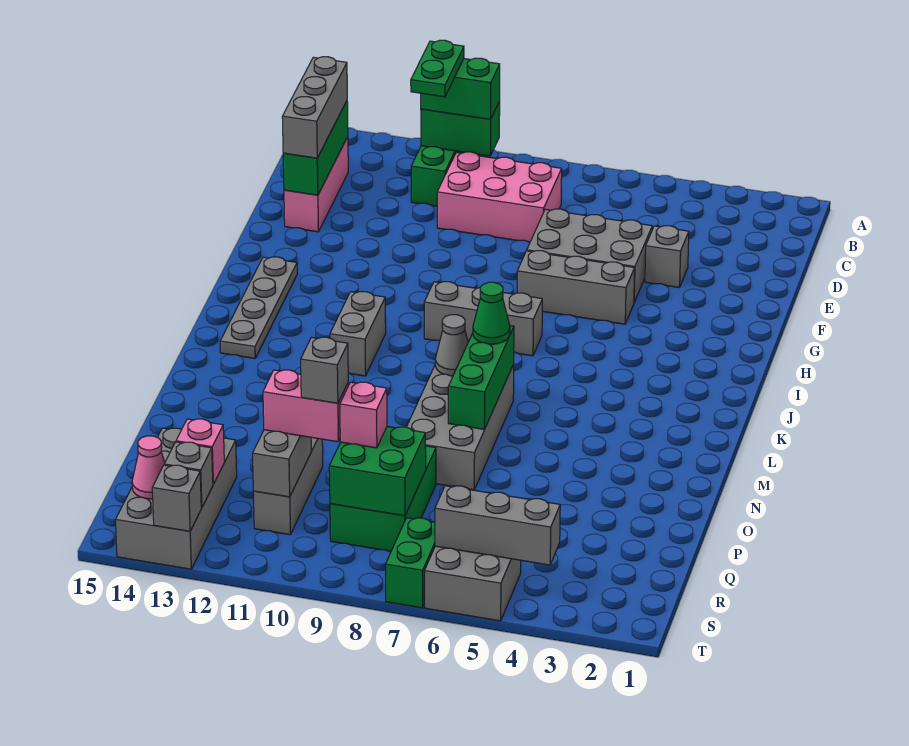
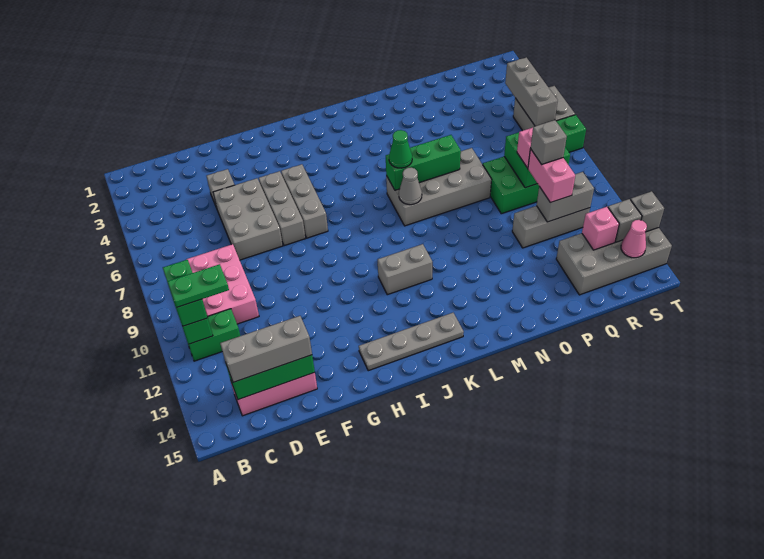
grey brick I7:I9 level 1 -> grey brick H5:H7 level 1

